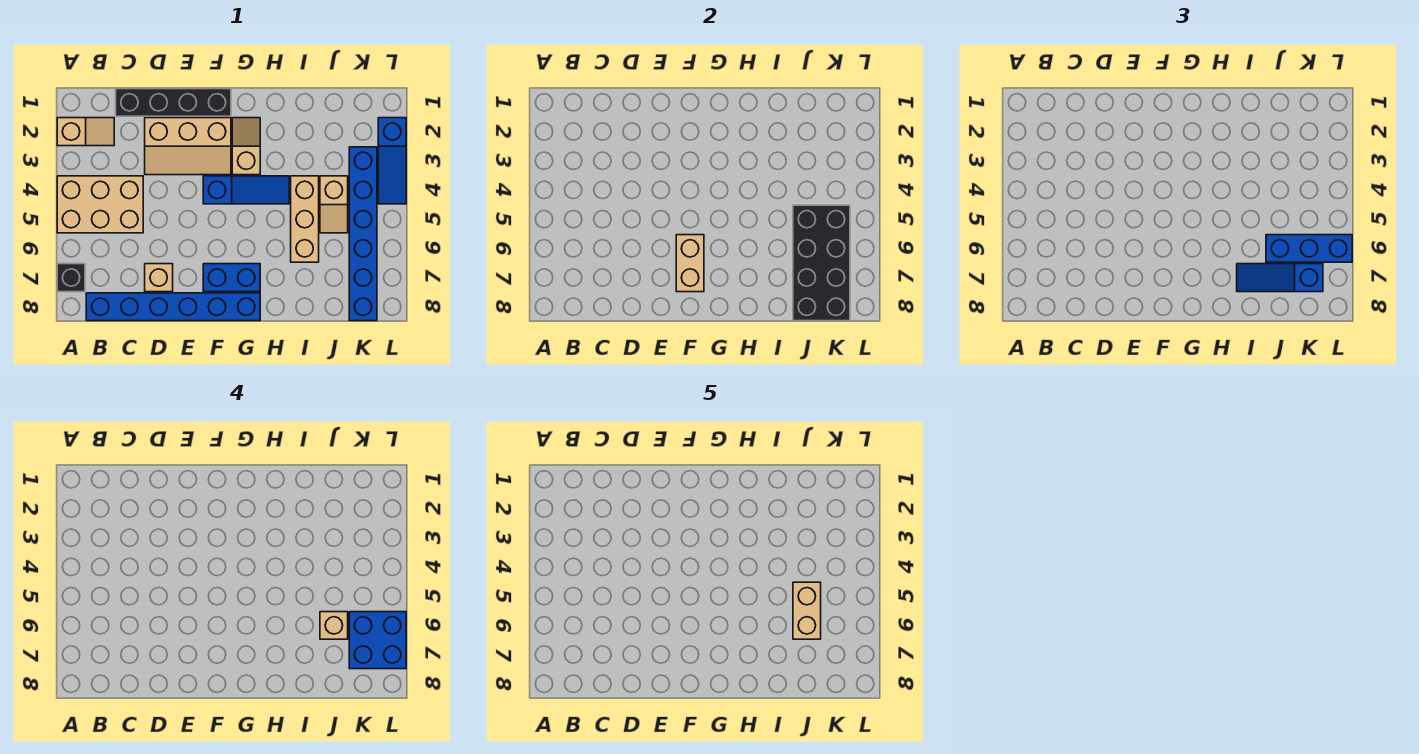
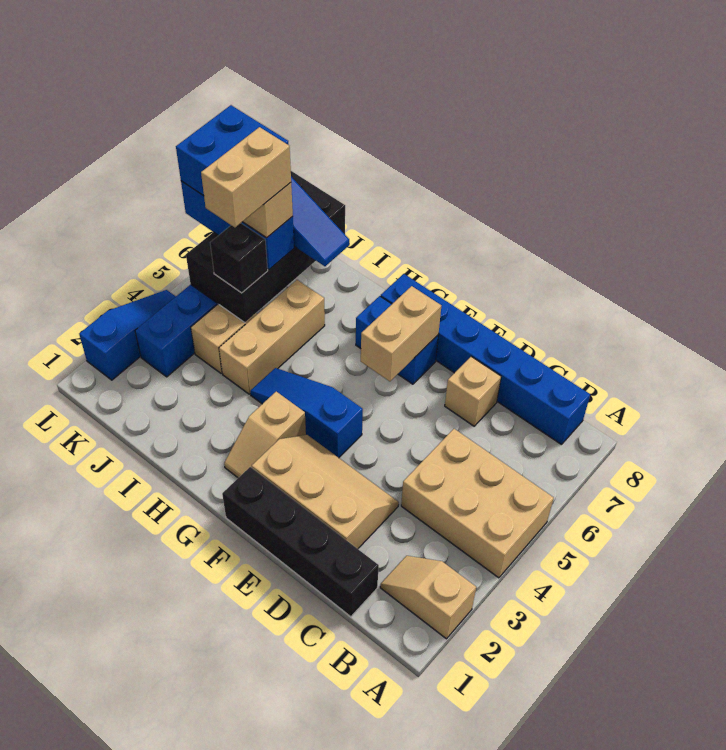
black brick A7 level 1 -> black brick J5 level 3

